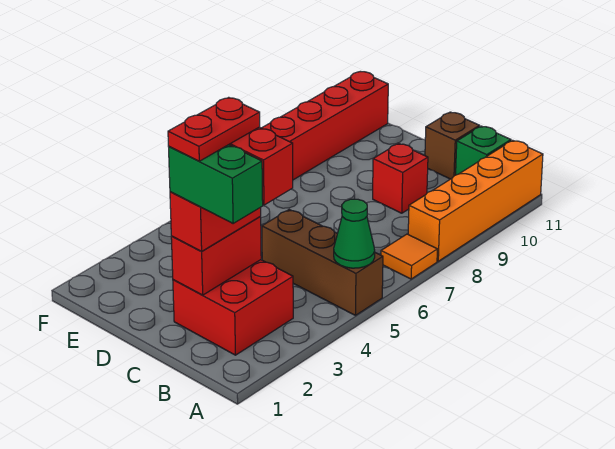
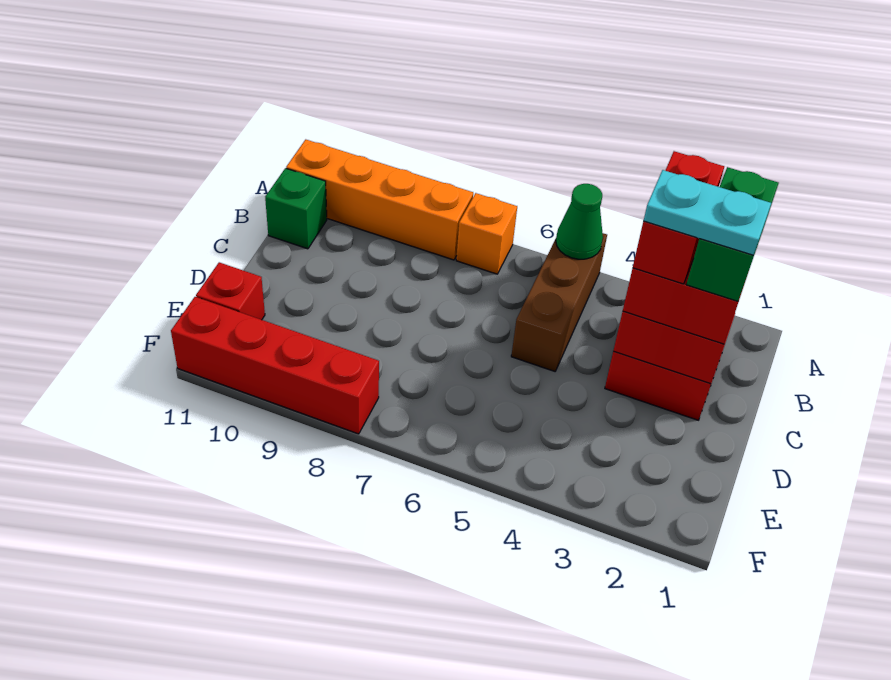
orange tile A7 level 1 -> orange brick A7 level 1
red plate C2:C3 level 5 -> cyan plate C2:C3 level 5
red brick C9 level 1 -> red brick E11 level 1
brown brick C11 level 1 -> none

